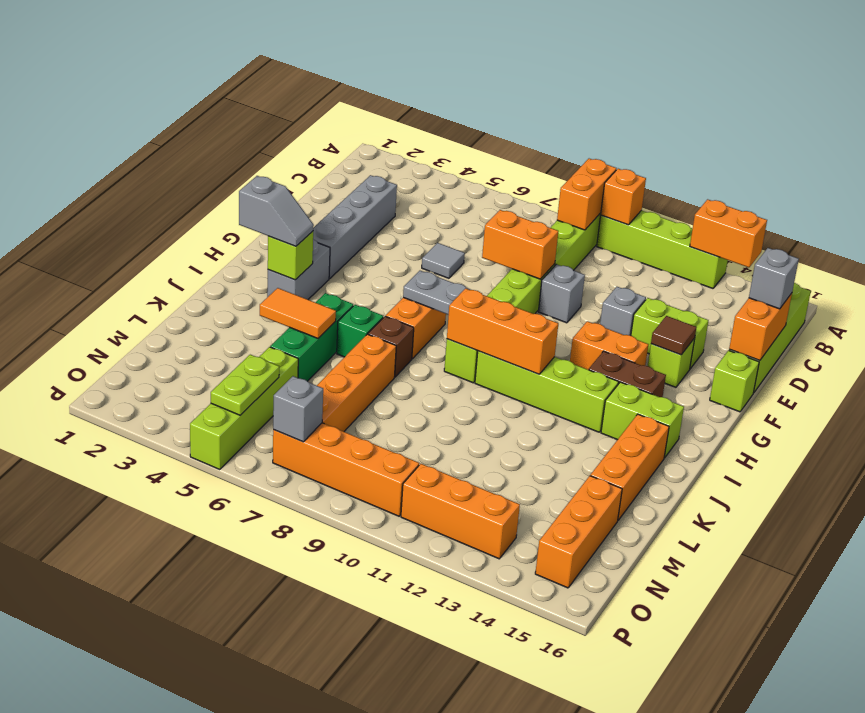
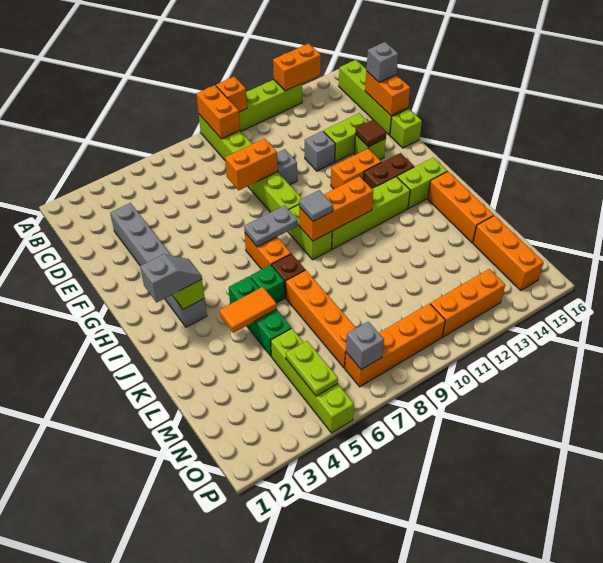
grey tile E6 level 1 -> grey tile I9 level 3

